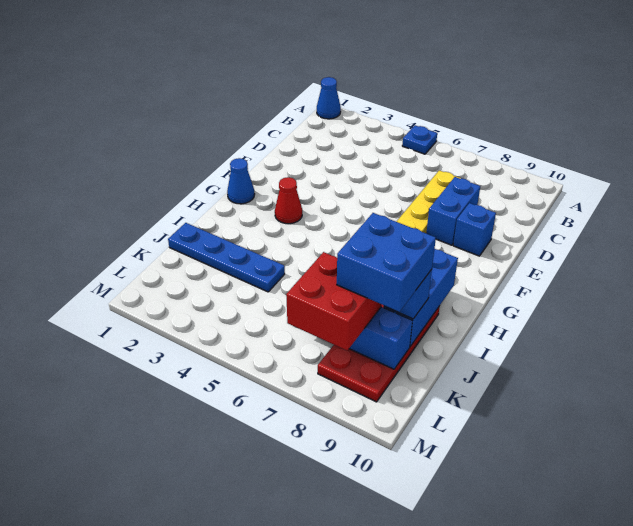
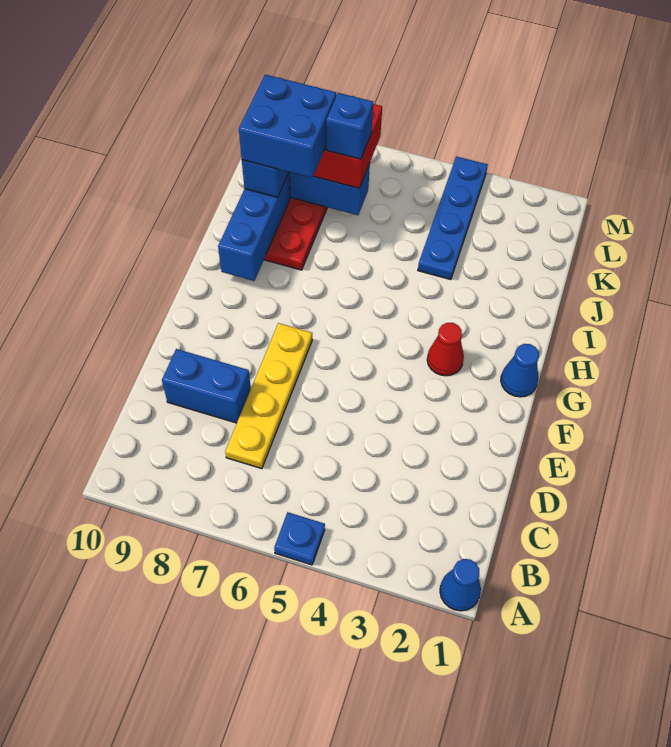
blue brick D8:E8 level 1 -> blue brick D8:D9 level 1
blue brick E9 level 1 -> blue brick K7 level 4
blue plate J1:J4 level 1 -> blue plate J4:M4 level 1

